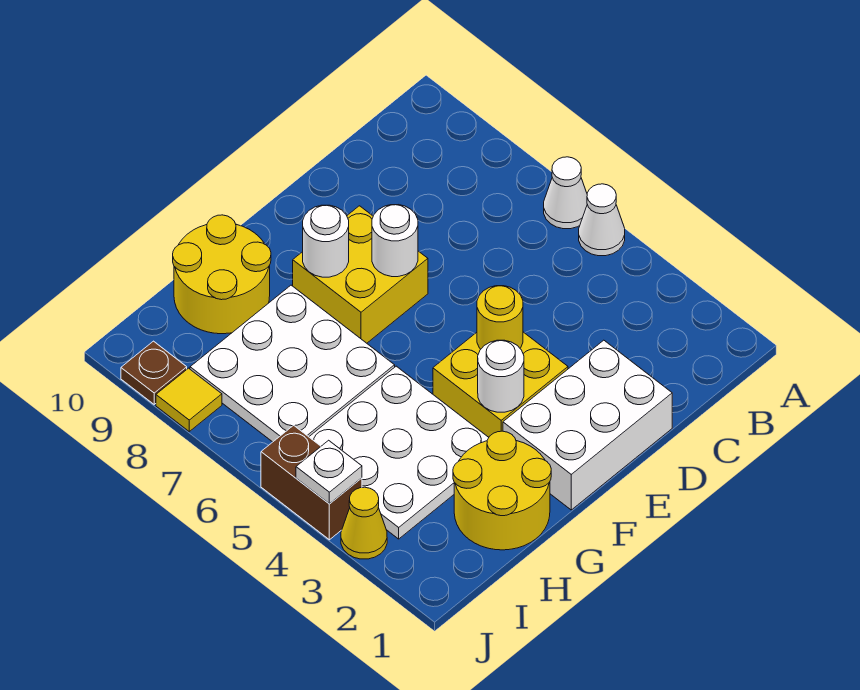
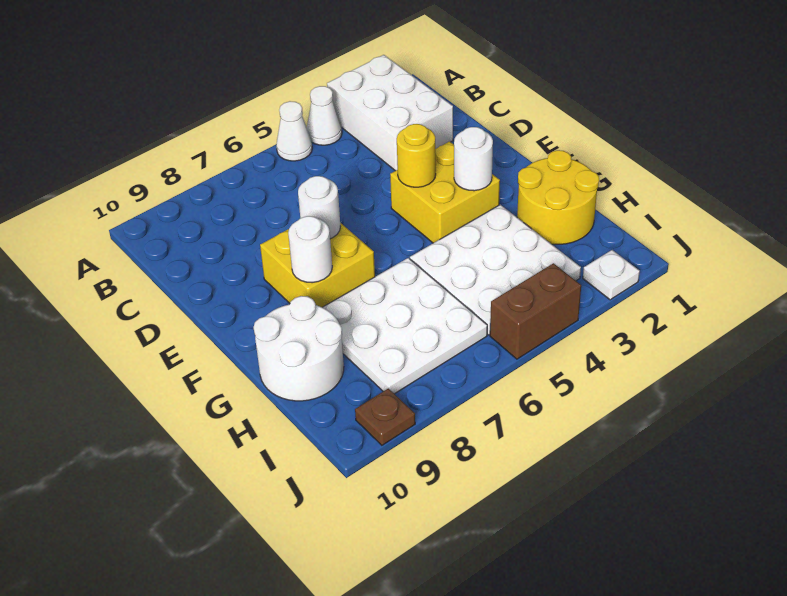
white cone A6 level 1 -> white cone A4 level 1
white brick D1:F2 level 1 -> white brick A2:C3 level 1
yellow round brick G9:H10 level 1 -> white round brick G9:H10 level 1
yellow cone J3 level 1 -> none
white plate J4 level 2 -> white plate J2 level 1
yellow tile J8 level 1 -> none

